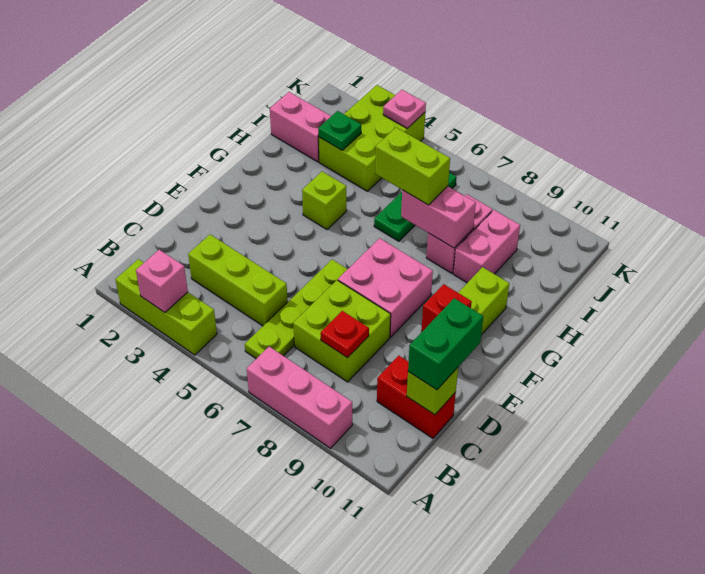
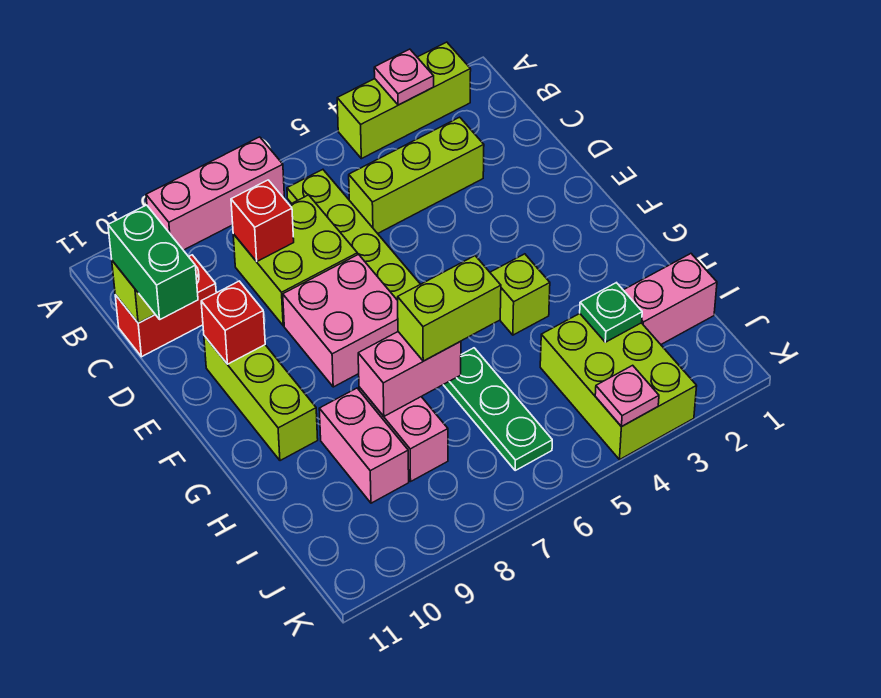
pink brick A3 level 2 -> pink plate A3 level 2
red plate C8 level 2 -> red brick C8 level 2

